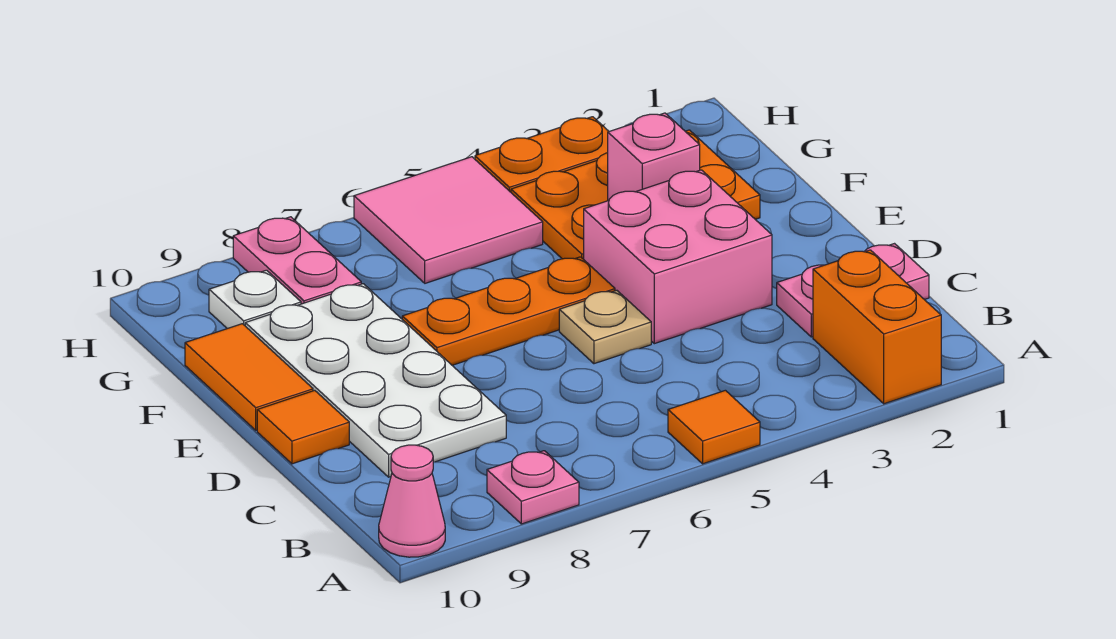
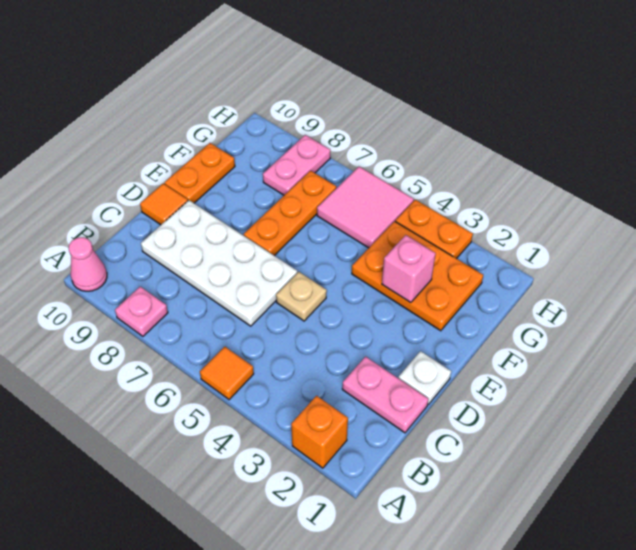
orange brick A2:B2 level 1 -> orange brick A2 level 1
white plate C8:F9 level 1 -> white plate C6:D9 level 1
pink brick D3:E4 level 1 -> none
orange plate E5:E7 level 1 -> orange plate E7:G7 level 1
orange tile E10:F10 level 1 -> orange plate E10:F10 level 1
white plate G9 level 1 -> white plate D1 level 1

